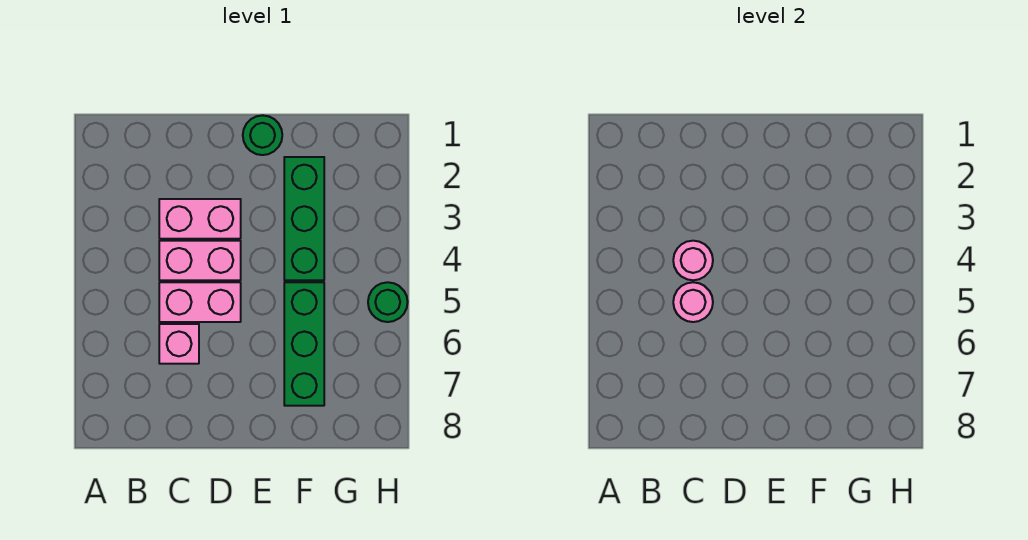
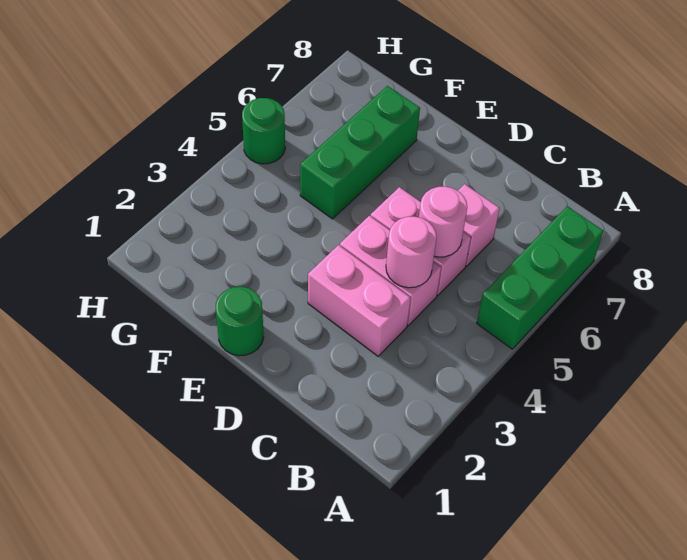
green brick F2:F4 level 1 -> green brick A5:A7 level 1

